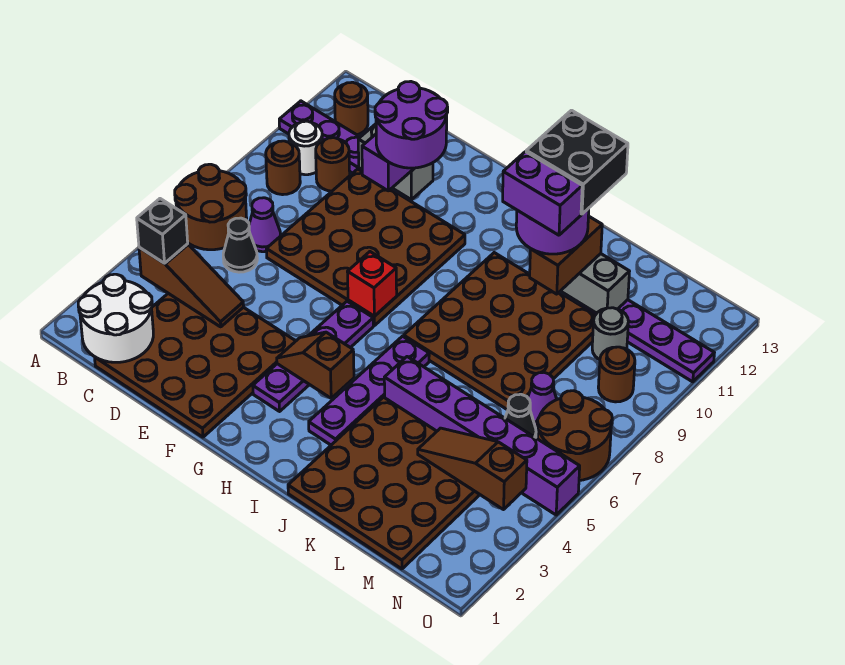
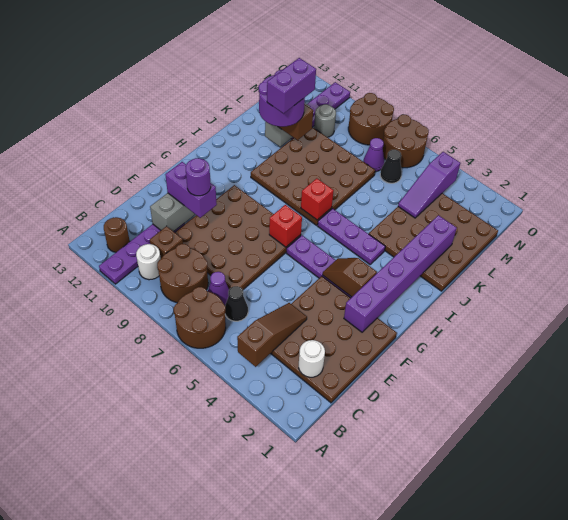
white round brick B1:C2 level 2 -> white round brick C2 level 2
black brick B4 level 3 -> none
brown round brick B9 level 1 -> brown round brick B8:C9 level 1
brown round brick C10 level 1 -> brown brick C10 level 1
purple round brick E10:F11 level 4 -> purple round brick E10 level 4
brown slope G4:H4 level 2 top H -> brown slope G3:G4 level 2 top 3
purple plate I3:I6 level 1 -> purple plate I4:I6 level 1
none -> red brick I7 level 2
purple brick J5:O5 level 1 -> purple brick F2:K2 level 2
black brick J11:K12 level 5 -> none
brown slope L4:N4 level 2 top N -> purple slope L4:N4 level 2 top N
brown round brick N9 level 1 -> brown round brick N8:O9 level 1

